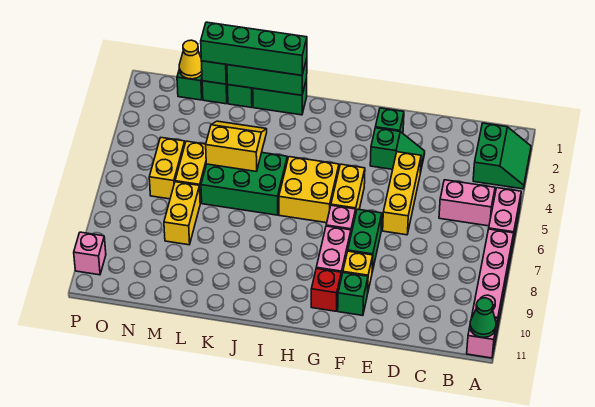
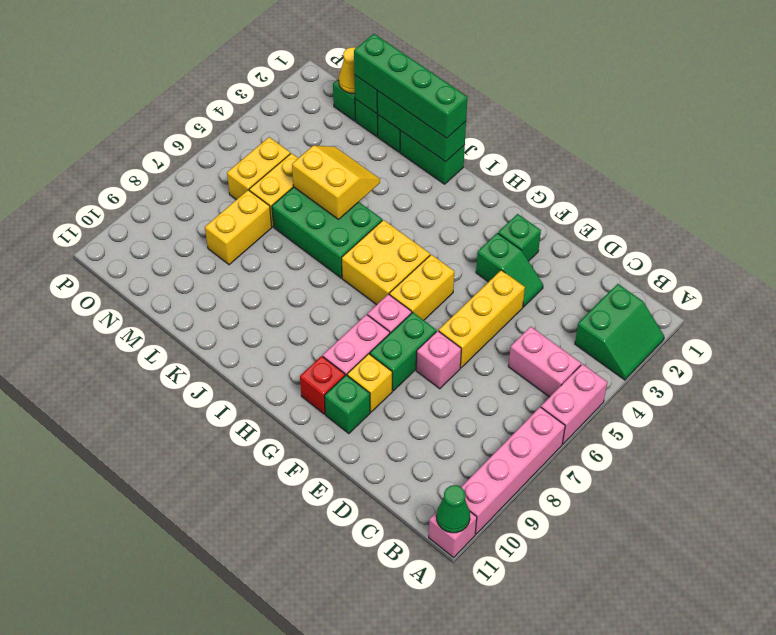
pink brick P10 level 1 -> pink brick E7 level 1

